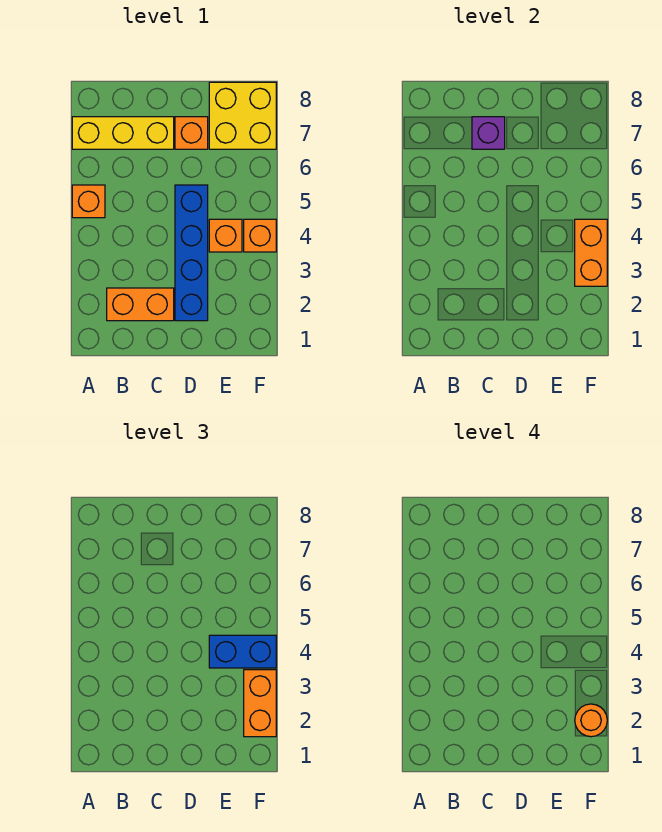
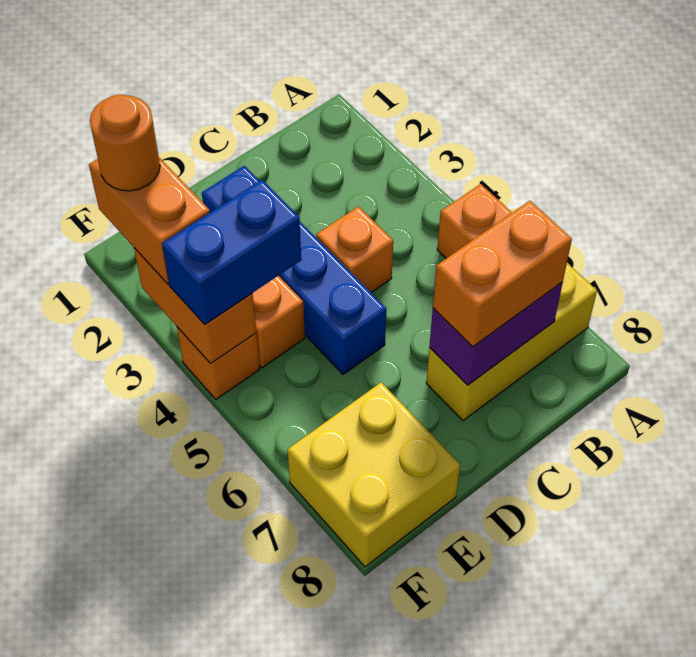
orange brick B2:C2 level 1 -> orange brick B7:C7 level 3
purple brick C7 level 2 -> purple brick B7:C7 level 2
orange brick D7 level 1 -> orange brick C4 level 1

